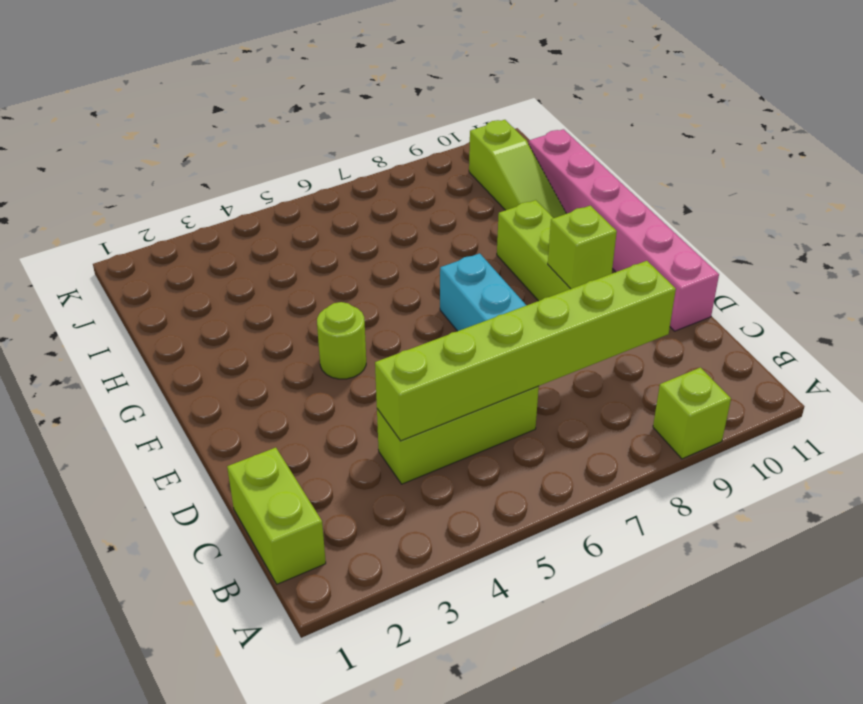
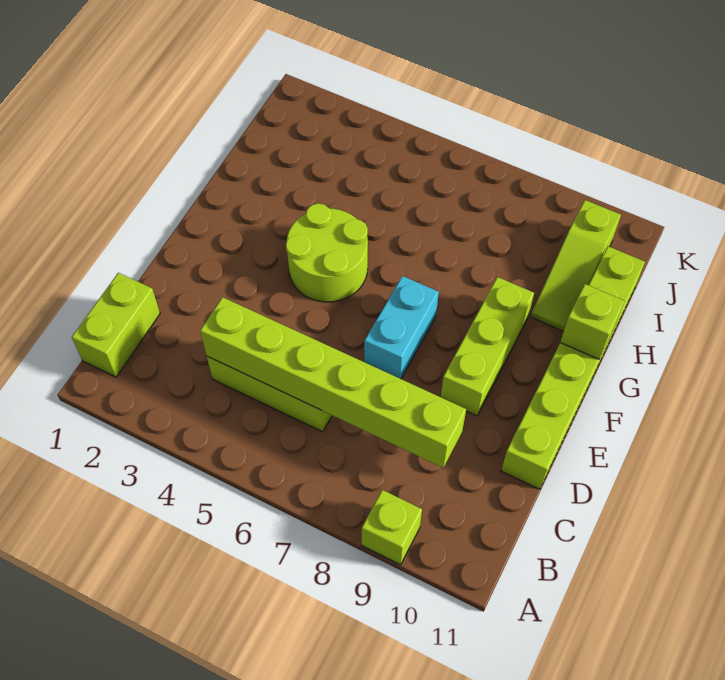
pink brick D11:I11 level 1 -> lime brick D11:I11 level 1
lime brick E9 level 2 -> lime brick G11 level 2
lime round brick F4 level 1 -> lime round brick F4:G5 level 1

